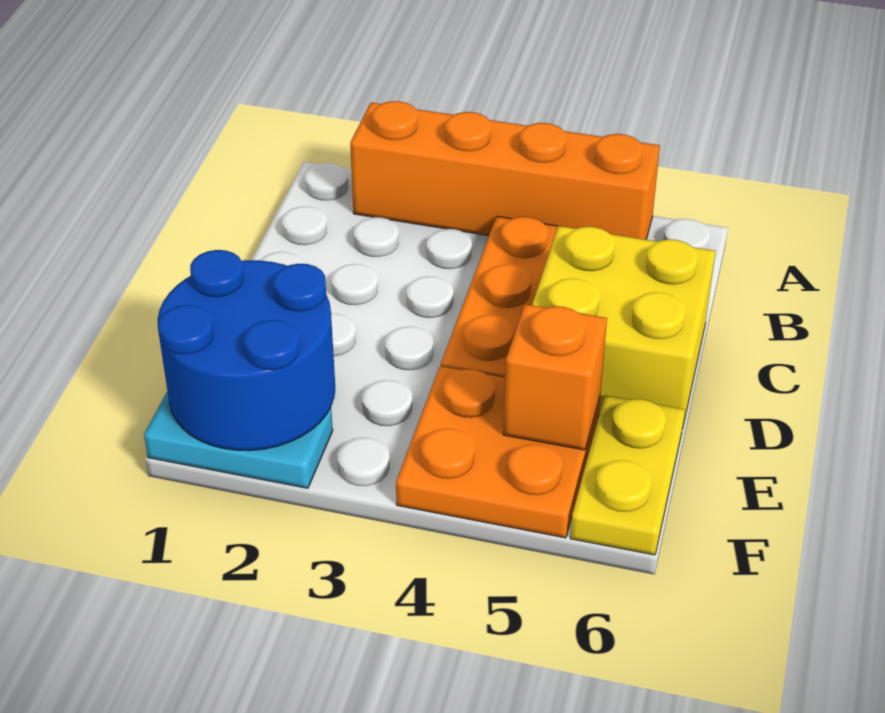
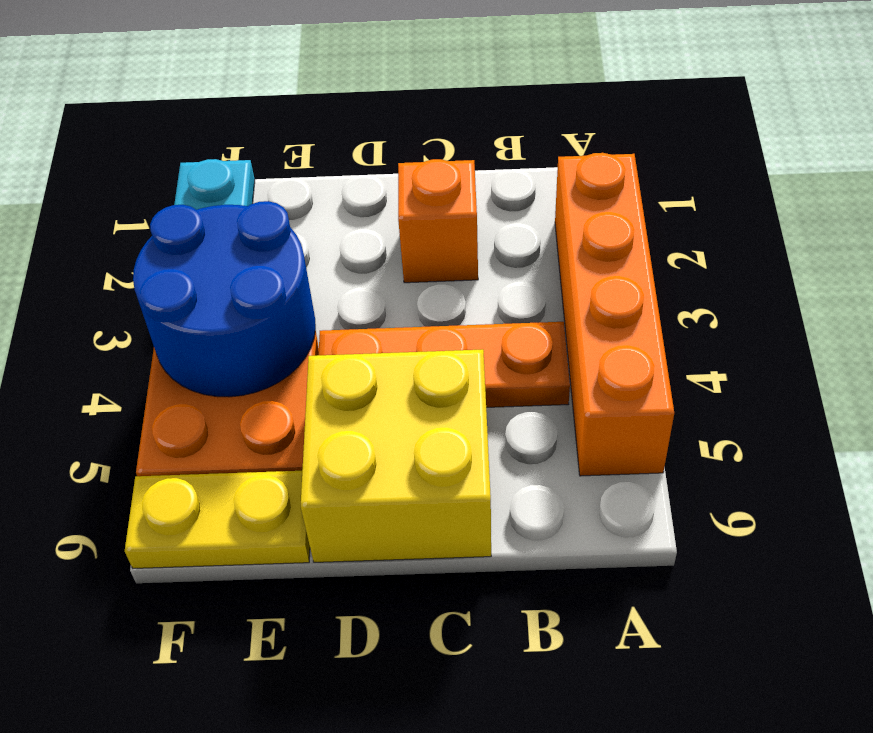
blue round brick E1:F2 level 2 -> blue round brick E3:F4 level 2
orange brick E5 level 2 -> orange brick C2 level 1

